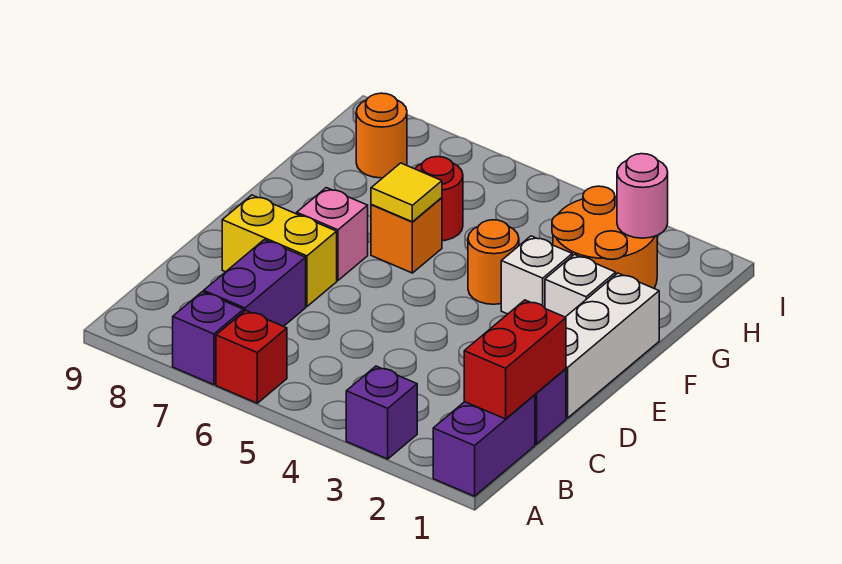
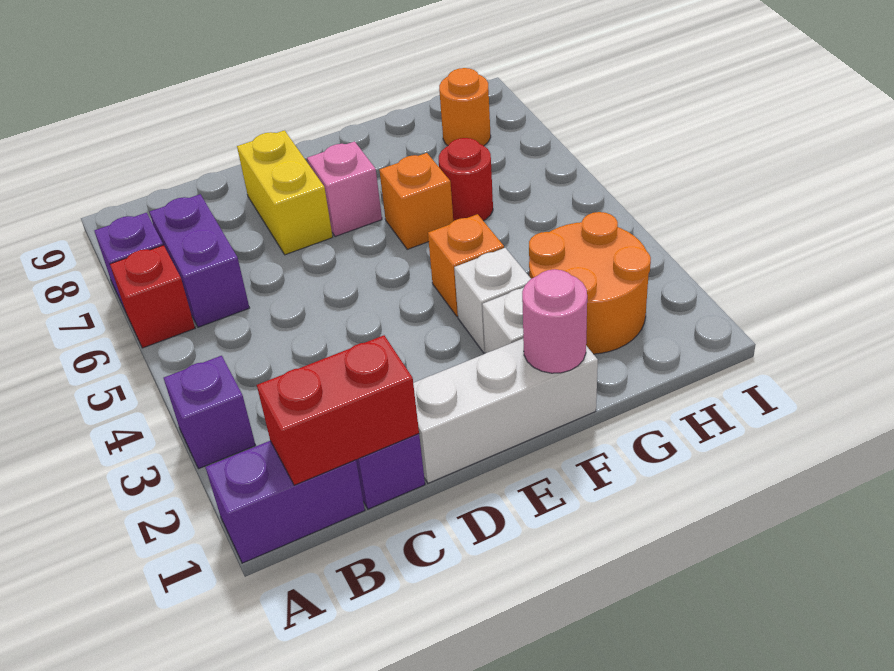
purple brick B7:C7 level 1 -> purple brick B6:B7 level 1
orange round brick F4 level 1 -> orange brick F4 level 1
yellow tile F6 level 2 -> none
pink round brick H2 level 2 -> pink round brick F1 level 2

